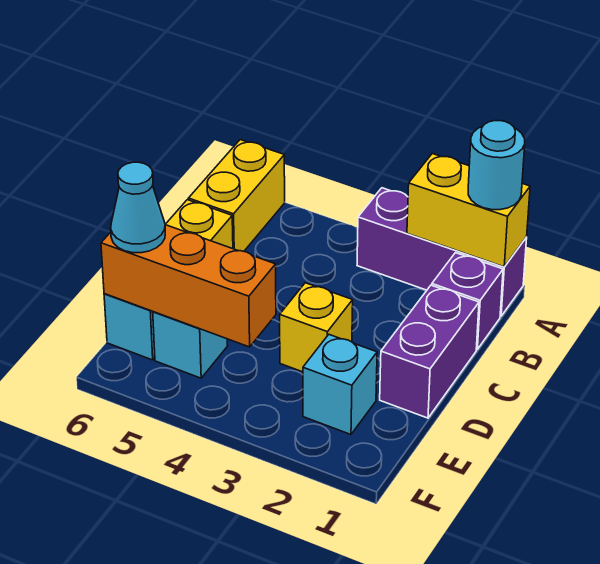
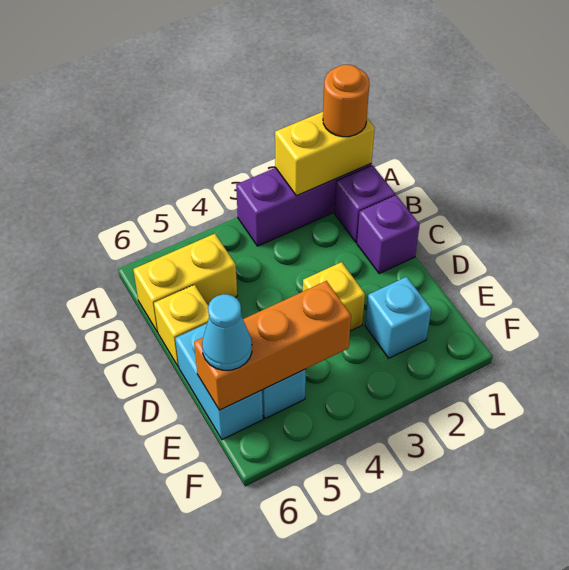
cyan round brick A1 level 3 -> orange round brick A1 level 3
yellow brick A6:B6 level 1 -> yellow brick B5:B6 level 1
purple brick C1:D1 level 1 -> purple brick C1 level 1

